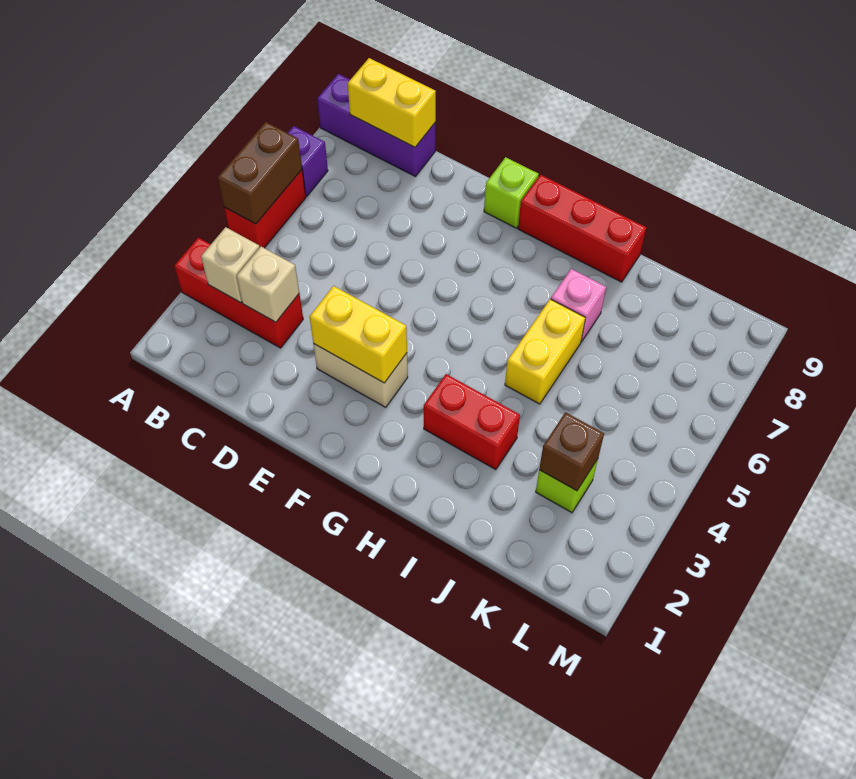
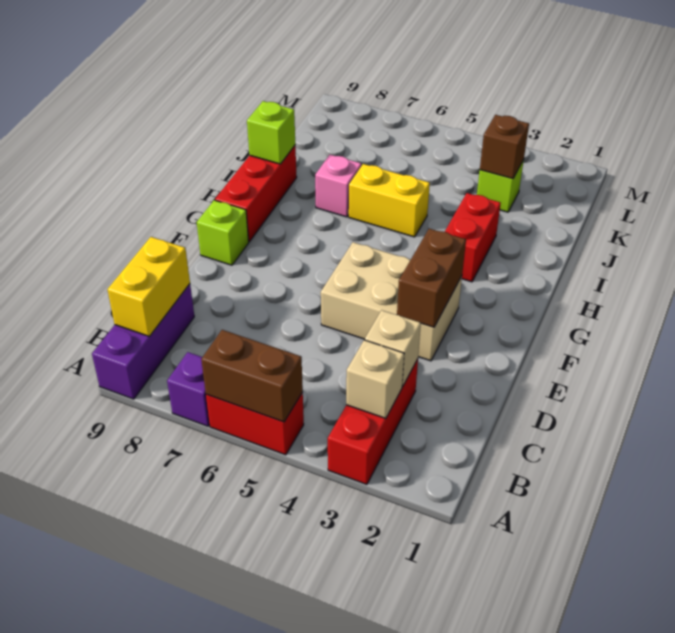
tan brick E3:F3 level 1 -> tan brick E3:F5 level 1
yellow brick E3:F3 level 2 -> brown brick E3:F3 level 2
none -> lime brick I9 level 2

